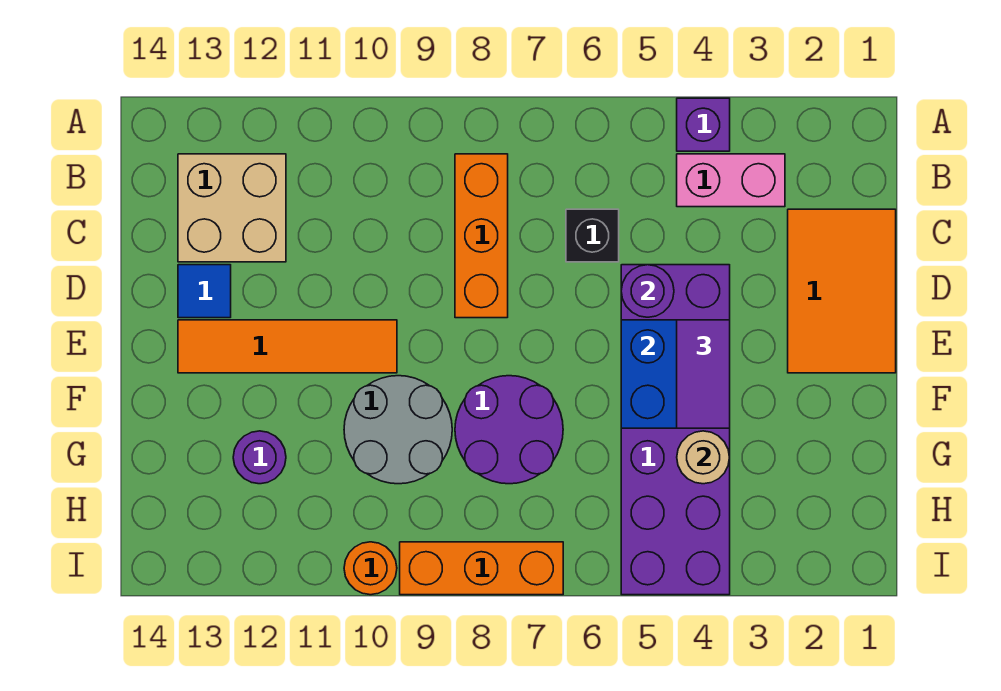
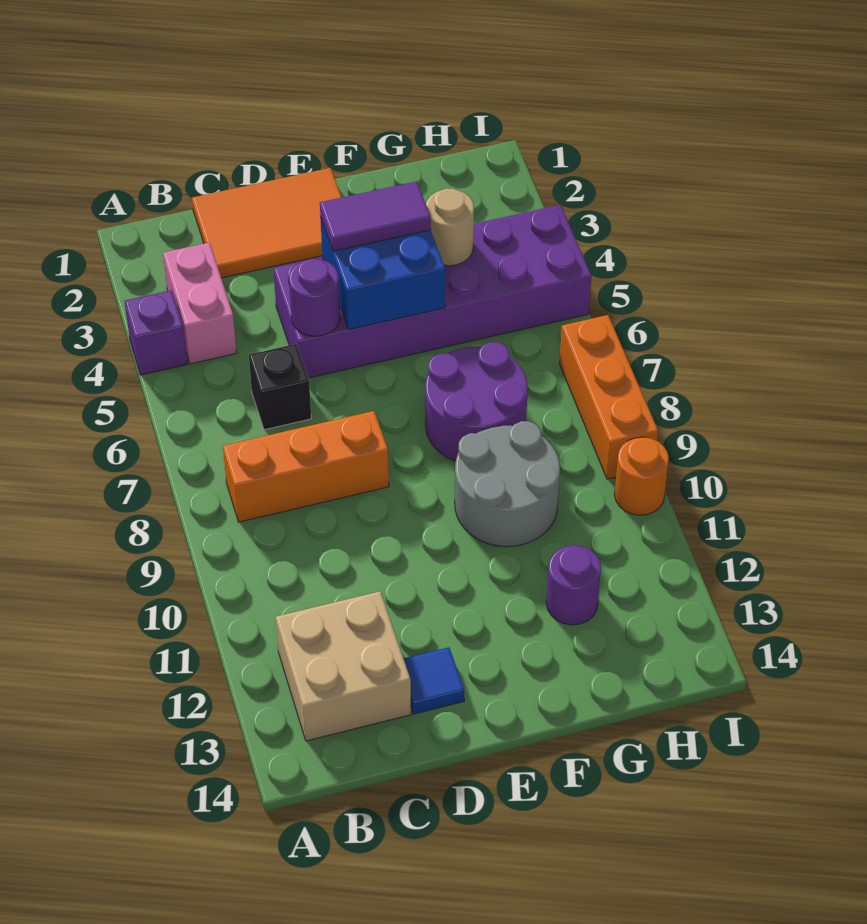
orange tile E10:E13 level 1 -> none

